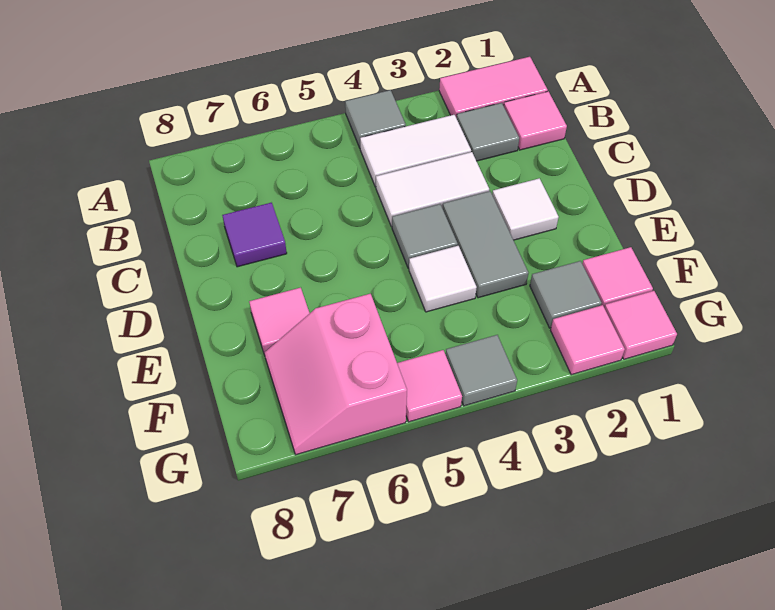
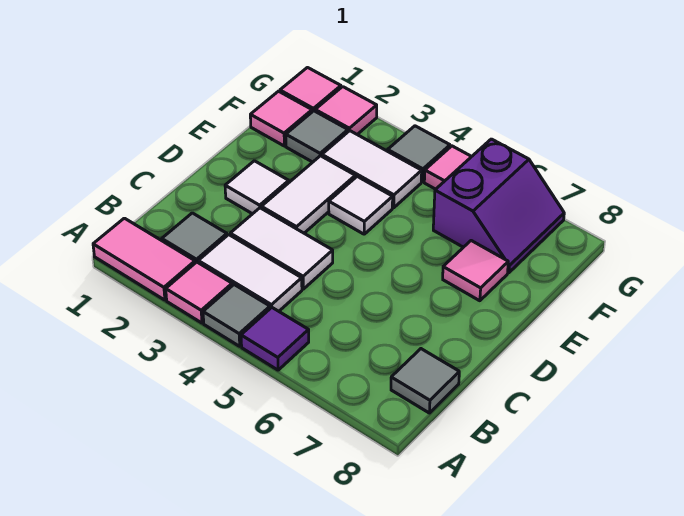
pink tile B1 level 1 -> pink tile A3 level 1
purple tile C7 level 1 -> purple tile A5 level 1
grey tile D3:E3 level 1 -> white tile D3:E3 level 1
grey tile D4 level 1 -> grey tile B8 level 1
none -> white tile F3:F4 level 1
pink slope F6:G7 level 1 top 6 -> purple slope F6:G7 level 1 top 6

